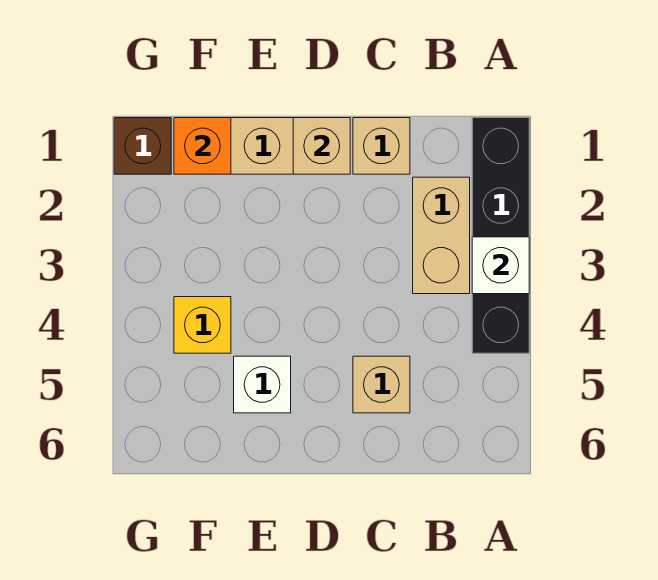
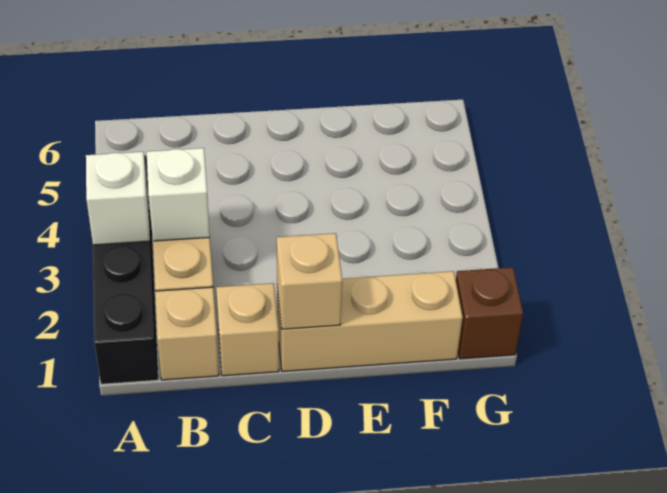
tan brick C5 level 1 -> tan brick B1 level 1
white brick E5 level 1 -> white brick B3 level 2
orange brick F1 level 2 -> none
yellow brick F4 level 1 -> none

